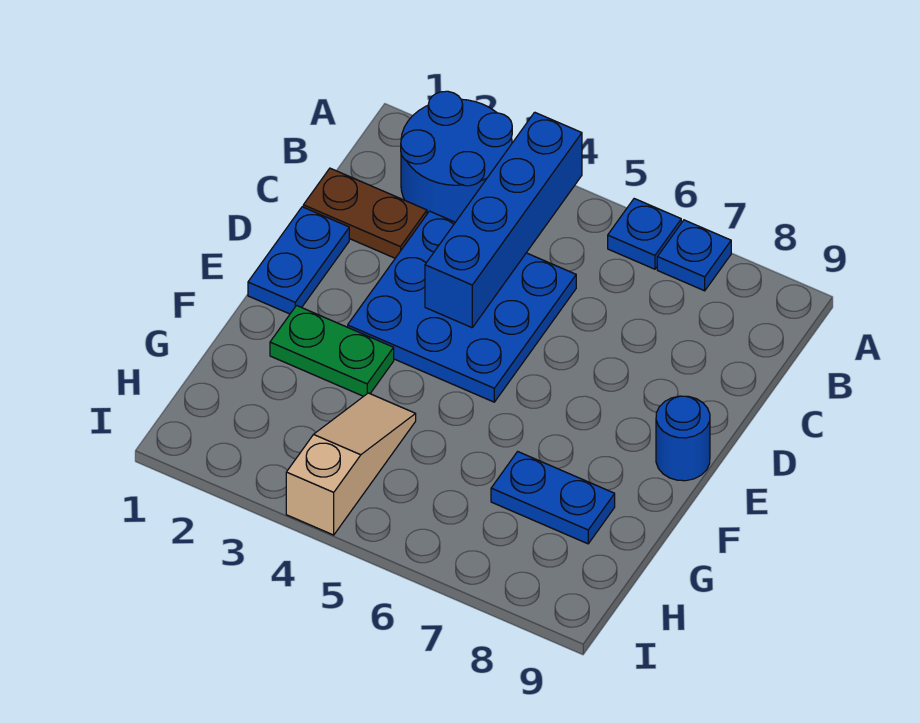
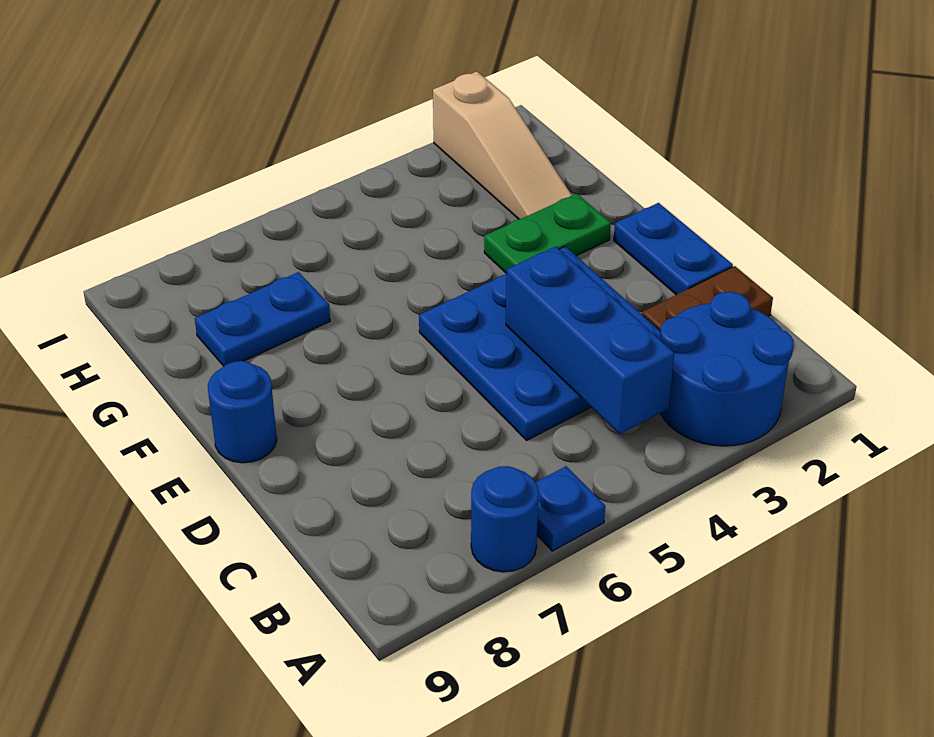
blue brick A4:D4 level 2 -> blue brick B4:D4 level 2
blue plate A7 level 1 -> blue round brick A7 level 1
tan slope G4:I4 level 1 top I -> tan slope G2:I2 level 1 top I

